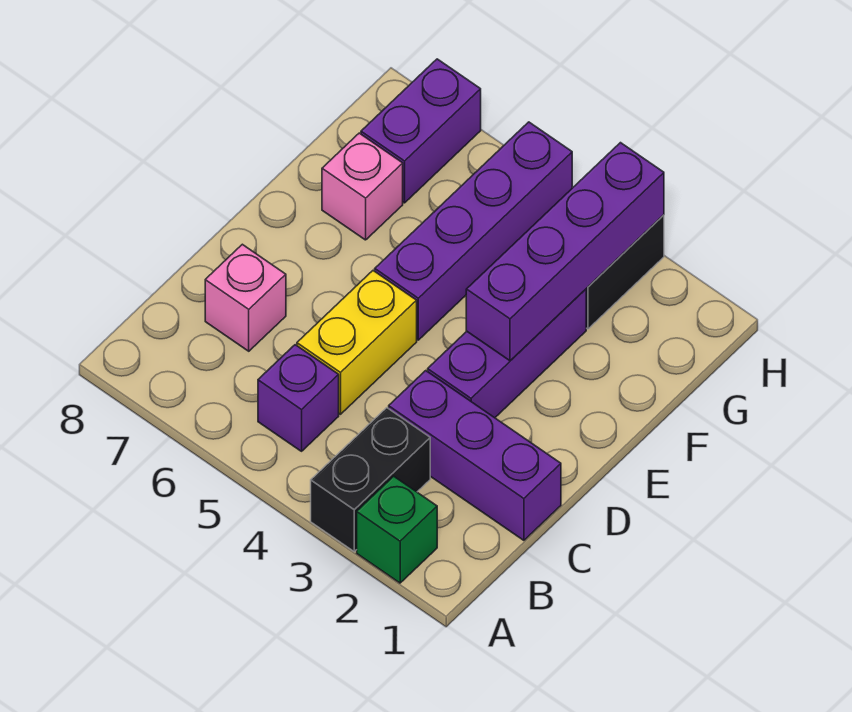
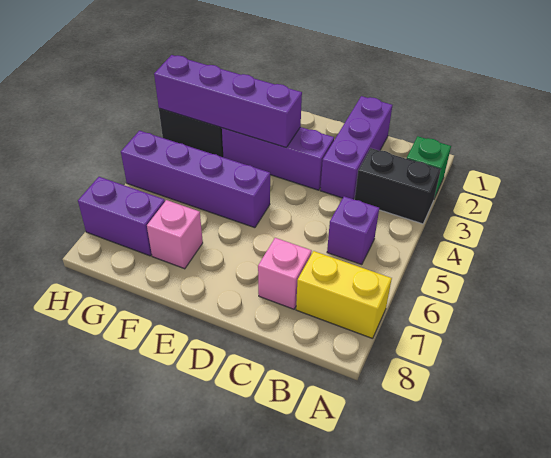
yellow brick C5:D5 level 1 -> yellow brick A7:B7 level 1

